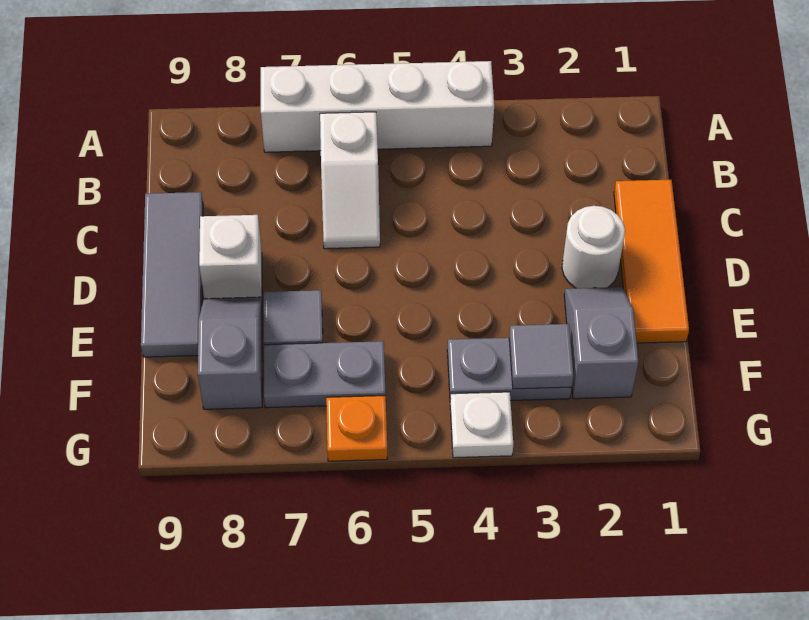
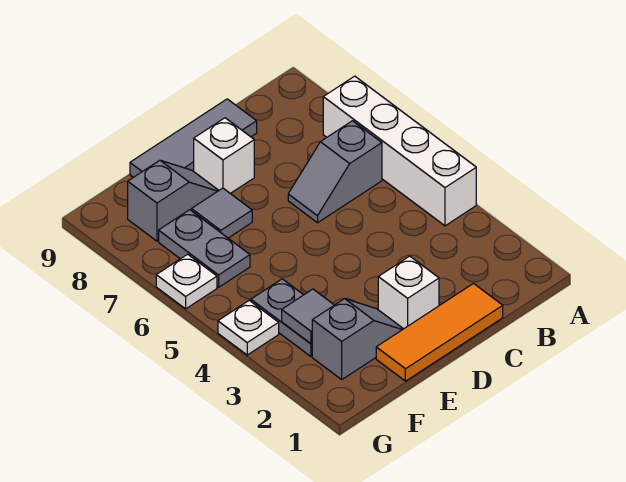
white slope B6:C6 level 1 top B -> grey slope B6:C6 level 1 top B
white round brick D2 level 1 -> white brick D2 level 1
orange plate G6 level 1 -> white plate G6 level 1

